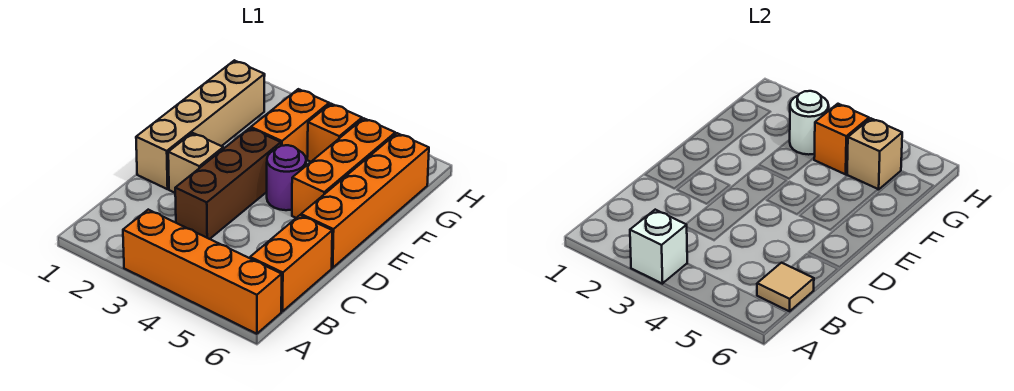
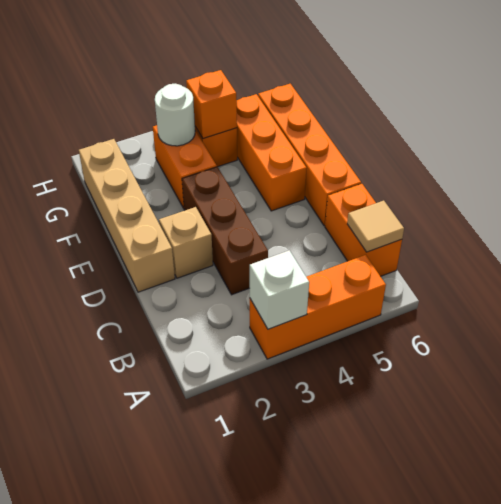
orange brick A3:A6 level 1 -> orange brick A3:A5 level 1
purple round brick E4 level 1 -> none
tan brick G5 level 2 -> none

